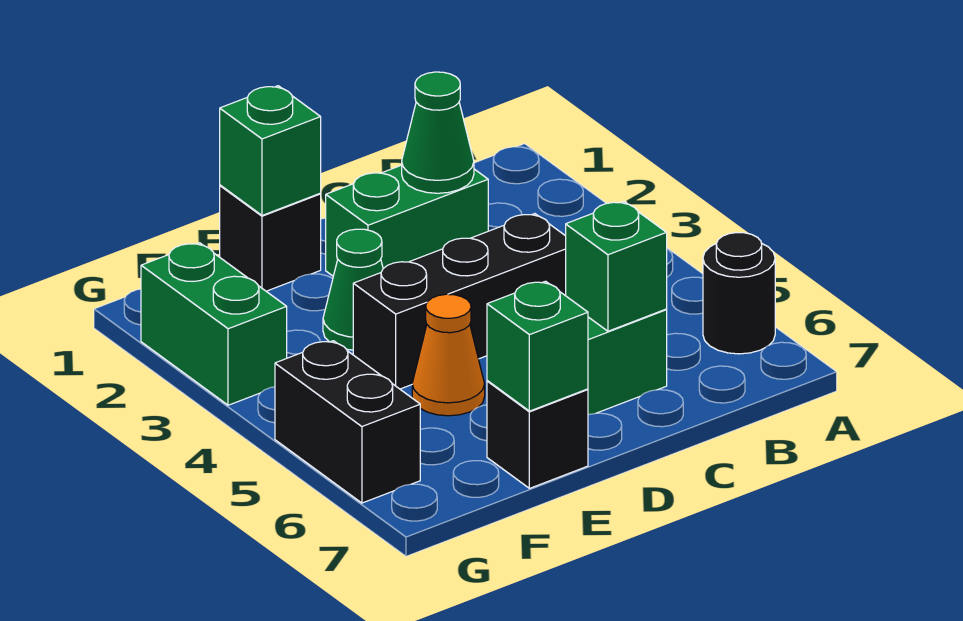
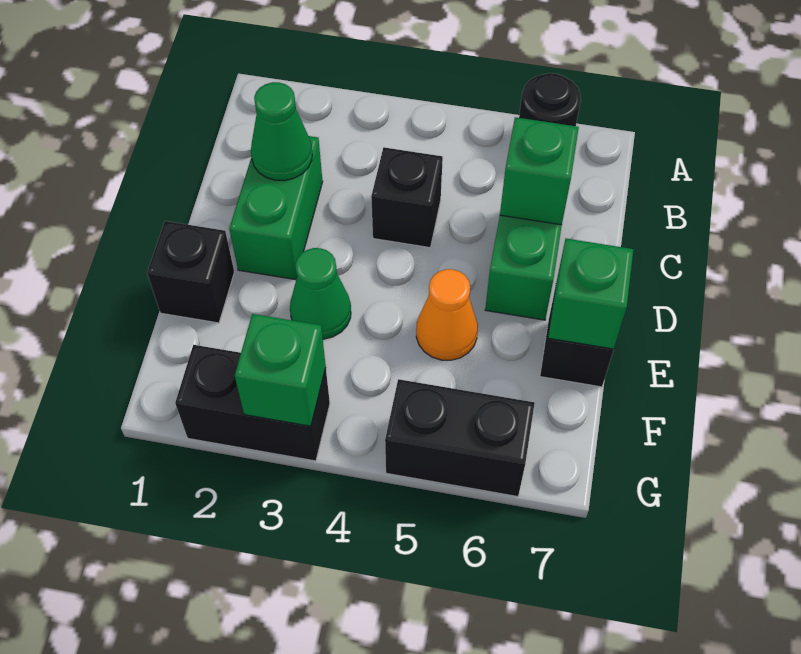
black brick C4:E4 level 1 -> black brick C4 level 1
green brick E1 level 2 -> green brick G3 level 2
green brick G2:G3 level 1 -> black brick G2:G3 level 1

